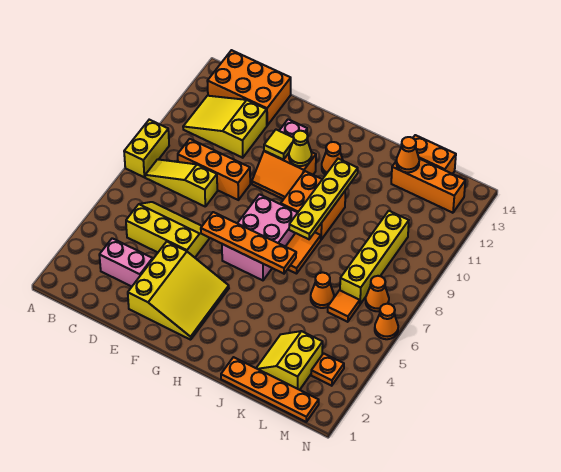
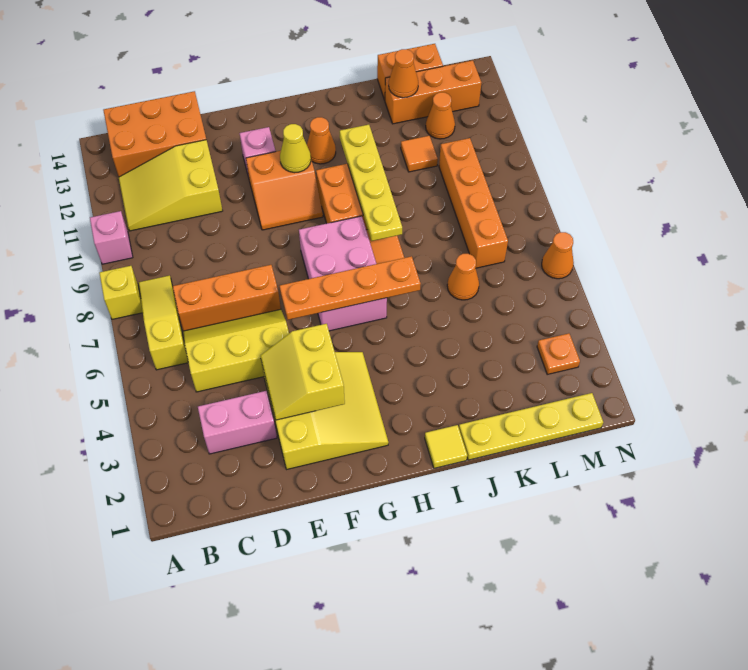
yellow brick A8:A9 level 1 -> yellow brick A8 level 1
none -> pink brick A10 level 1
yellow slope B8:D8 level 1 top D -> yellow slope B6:B8 level 1 top 6
orange brick C9:E9 level 1 -> orange brick C7:E7 level 1
yellow tile F11 level 2 -> yellow tile I1 level 1
orange plate J1:M1 level 1 -> yellow plate J1:M1 level 1
yellow slope K2:L3 level 1 top L -> yellow slope E3:F4 level 2 top F
orange tile L6 level 1 -> orange tile K11 level 1
yellow brick L7:L10 level 1 -> orange brick L7:L10 level 1
orange cone M7 level 1 -> orange cone L12 level 1

